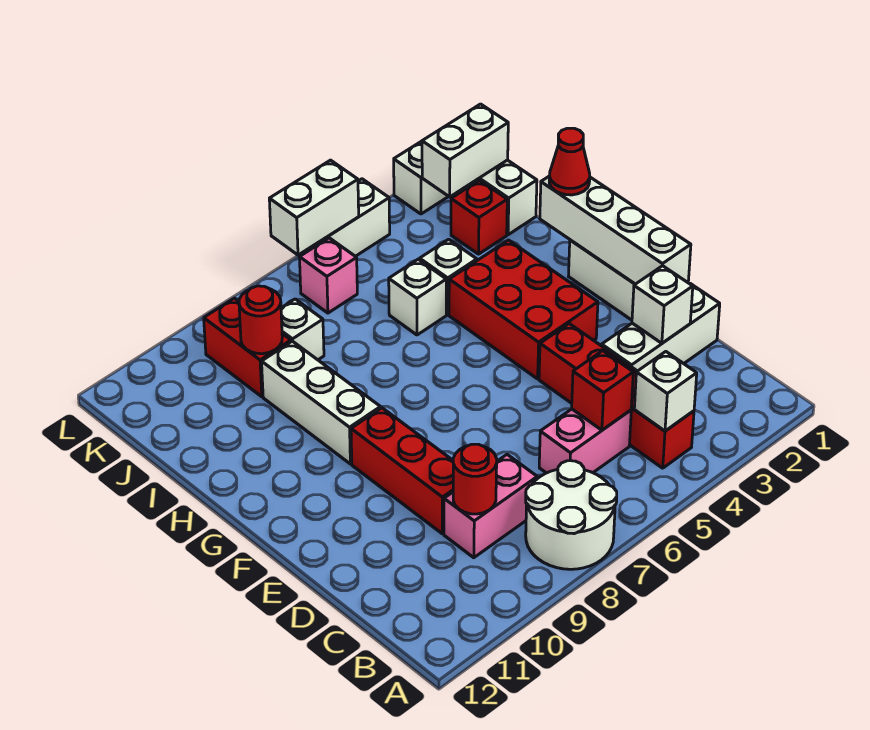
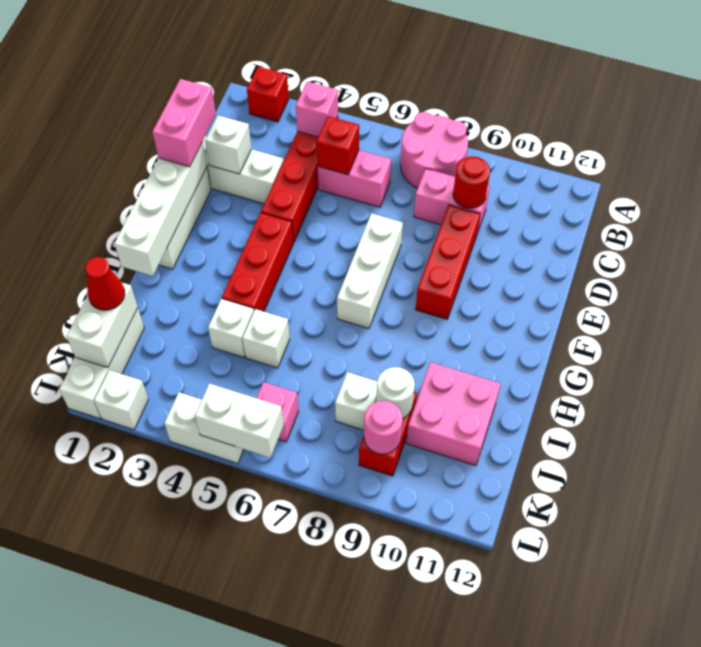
white round brick A7:B8 level 1 -> pink round brick A7:B8 level 1
white brick B4 level 2 -> pink brick B4 level 2
none -> pink brick D1:E1 level 3
red brick F3:H4 level 1 -> red brick F4:H4 level 1
white brick G9:I9 level 1 -> white brick E7:G7 level 1
red cone H1 level 3 -> red cone J1 level 3
none -> pink brick I10:J11 level 1
red brick J2 level 1 -> red brick A2 level 1
red round brick J9 level 2 -> white round brick J9 level 2
white brick K1:K2 level 2 -> white brick J1:K1 level 2
none -> pink round brick K9 level 2

